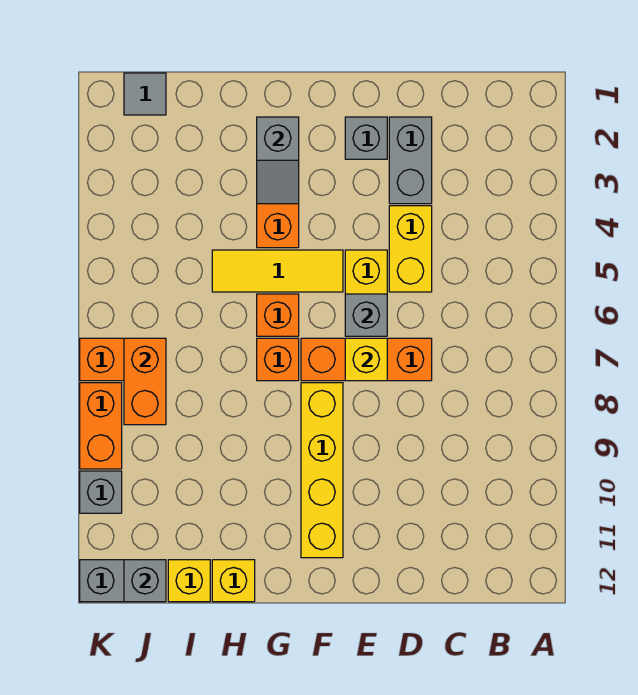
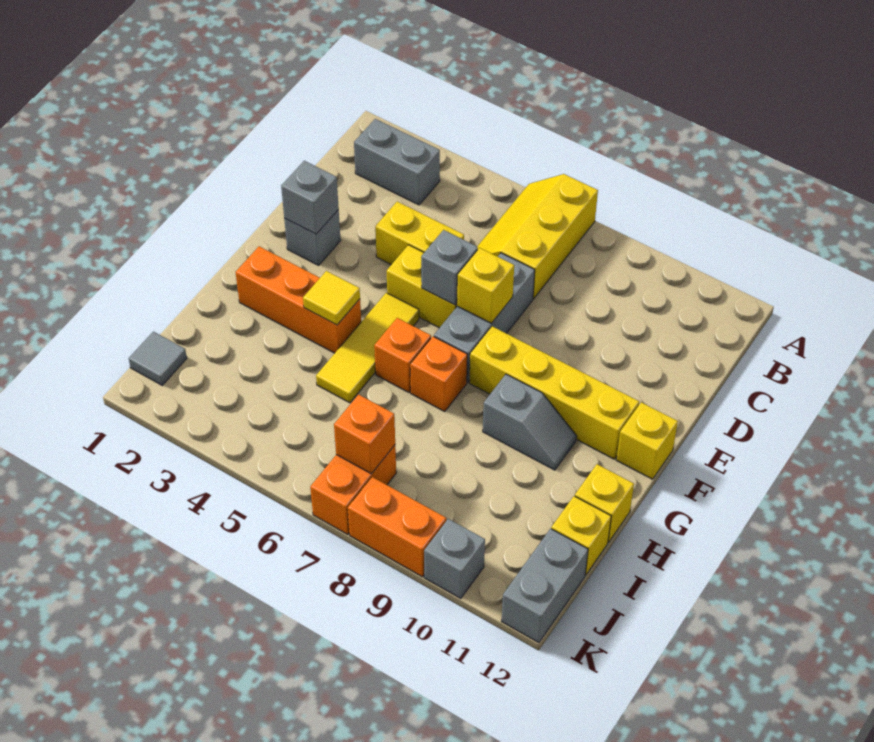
none -> yellow slope A6:C7 level 1 top 7
grey brick D2:D3 level 1 -> grey brick B2:B3 level 1
orange brick D7:F7 level 1 -> grey brick D7:F7 level 1
none -> yellow brick F12 level 1
grey slope G2:G3 level 2 top 2 -> grey slope G9:G10 level 1 top 9
none -> yellow tile G4 level 2
orange brick J7:J8 level 2 -> orange brick J7 level 2
grey brick J12 level 2 -> grey brick E2 level 2

